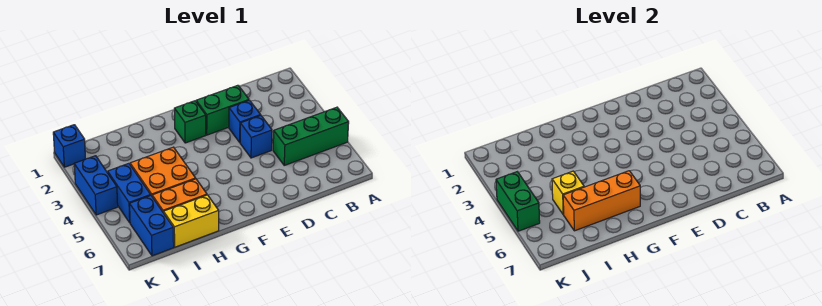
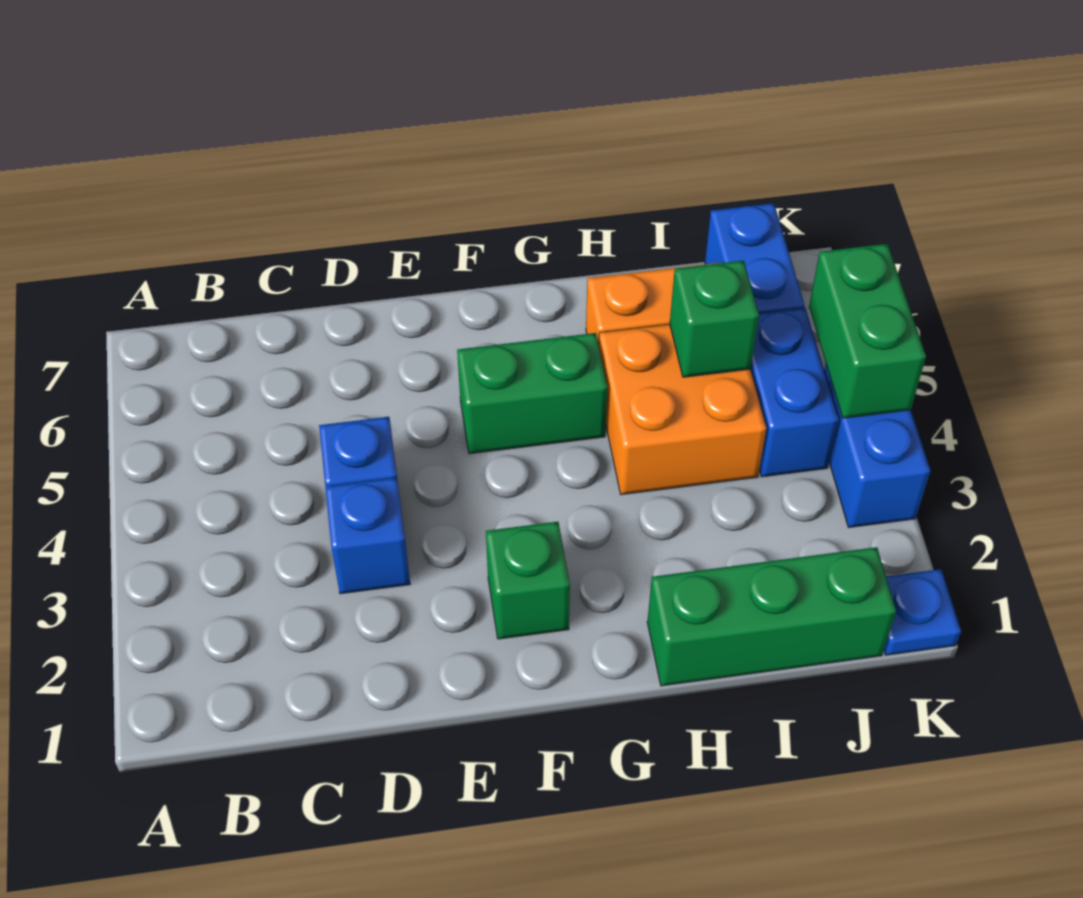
green brick A5:C5 level 1 -> green brick H1:J1 level 1
green brick D2:E2 level 1 -> green brick F5:G5 level 1
orange brick G6:I6 level 2 -> none
yellow brick H7:I7 level 1 -> none
yellow brick I5 level 2 -> green brick I5 level 2
blue brick K1 level 1 -> blue plate K1 level 1

